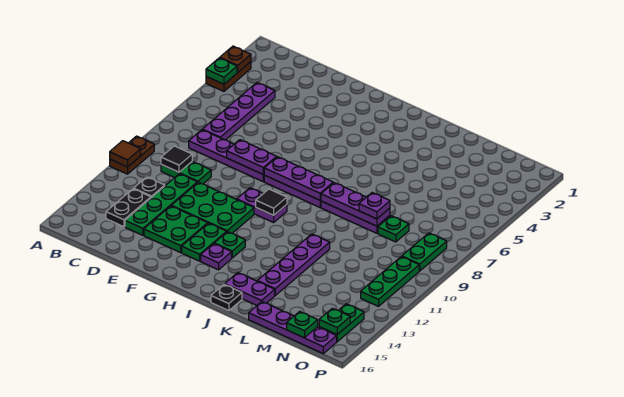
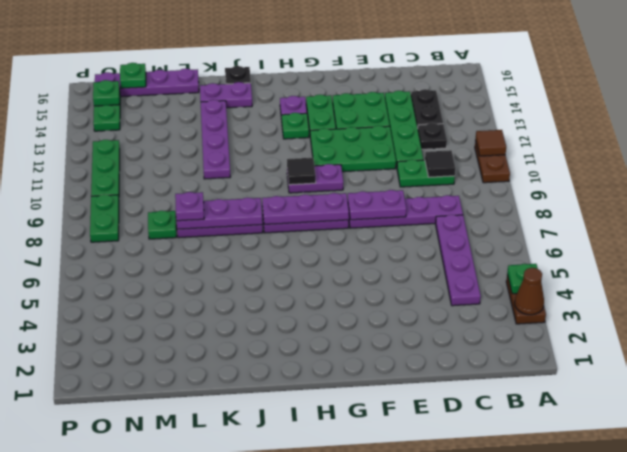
brown plate A3 level 2 -> brown cone A3 level 2

